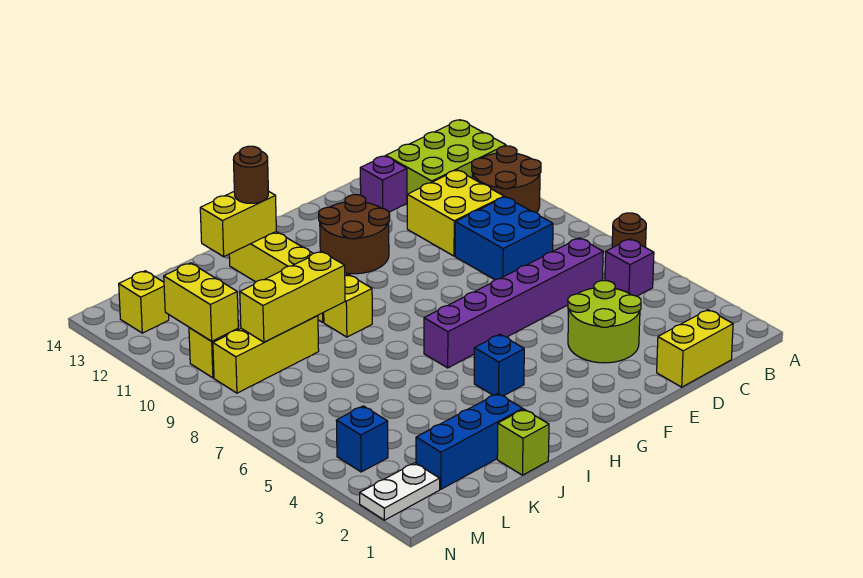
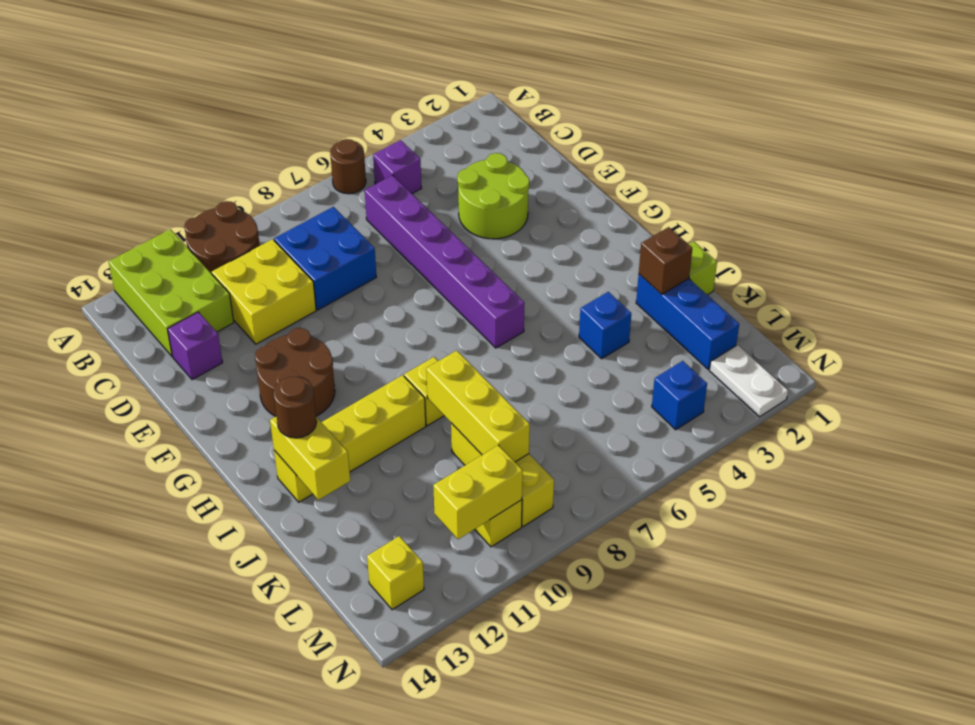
yellow brick C1:D1 level 1 -> none
blue brick H4 level 1 -> blue brick J4 level 1
none -> brown brick J2 level 2

